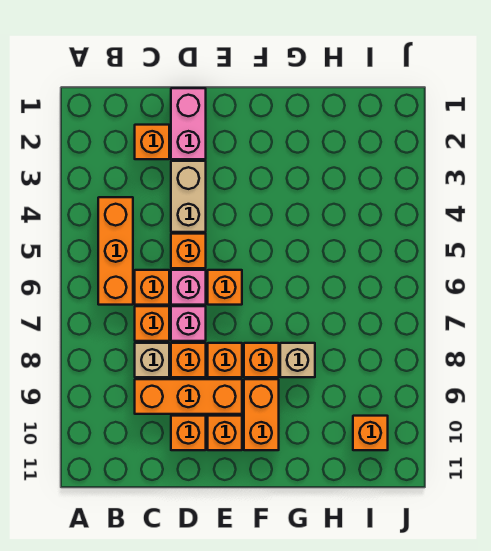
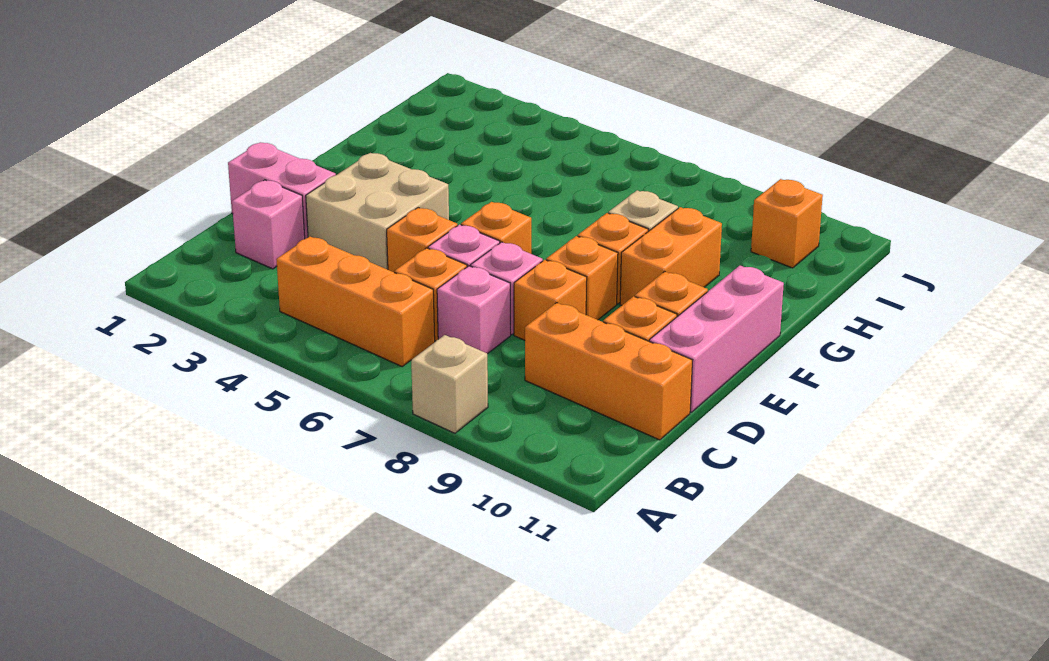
orange brick C2 level 1 -> pink brick C2 level 1
orange brick C7 level 1 -> pink brick C7 level 1
tan brick C8 level 1 -> tan brick A8 level 1
orange brick C9:E9 level 1 -> orange brick C9:C11 level 1
tan brick D3:D4 level 1 -> tan brick D3:E4 level 1
none -> pink brick D11:F11 level 1
orange brick F9:F10 level 1 -> orange brick F9:G9 level 1

